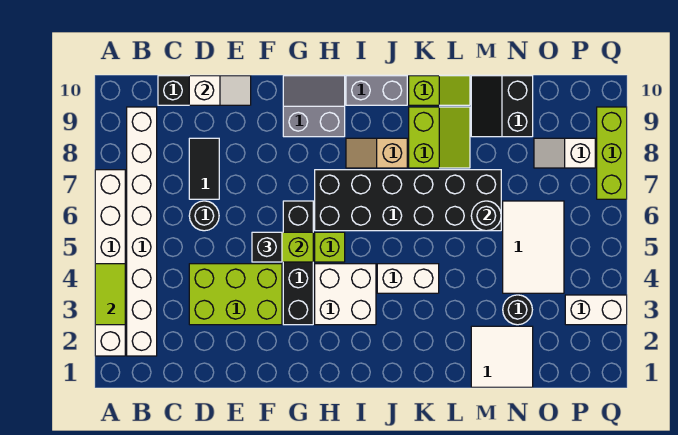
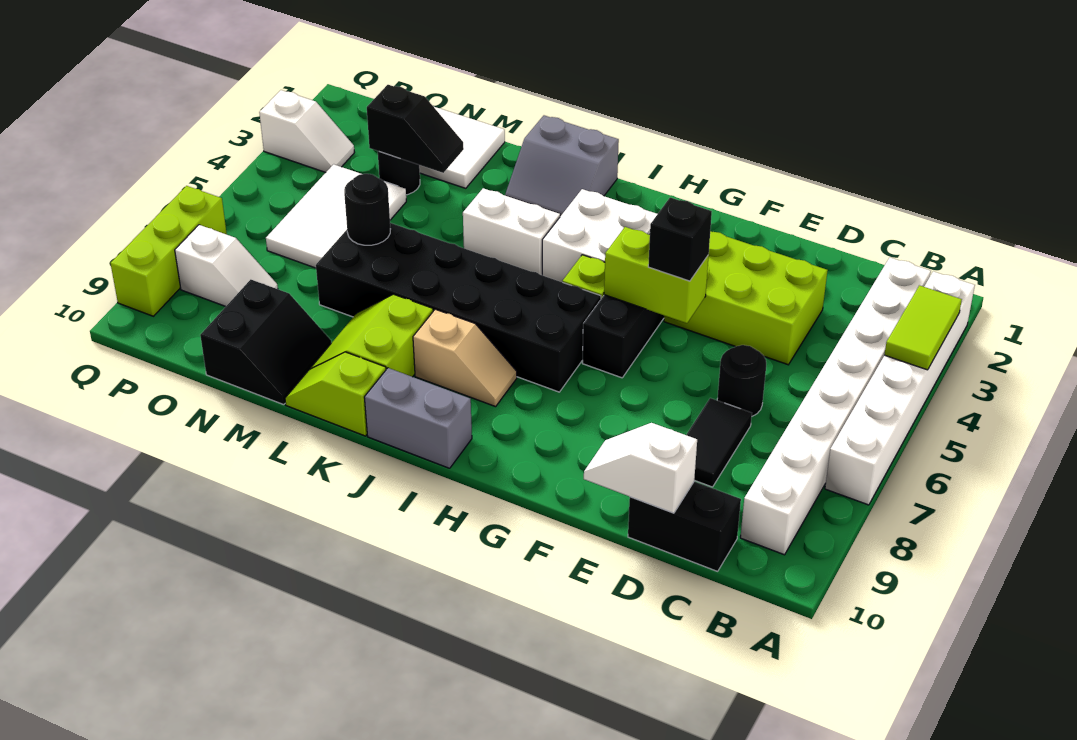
grey slope G9:H10 level 1 top 9 -> grey slope J1:K2 level 1 top 1
none -> black slope M3:N3 level 2 top N
white brick P3:Q3 level 1 -> white slope P3:Q3 level 1 top Q

